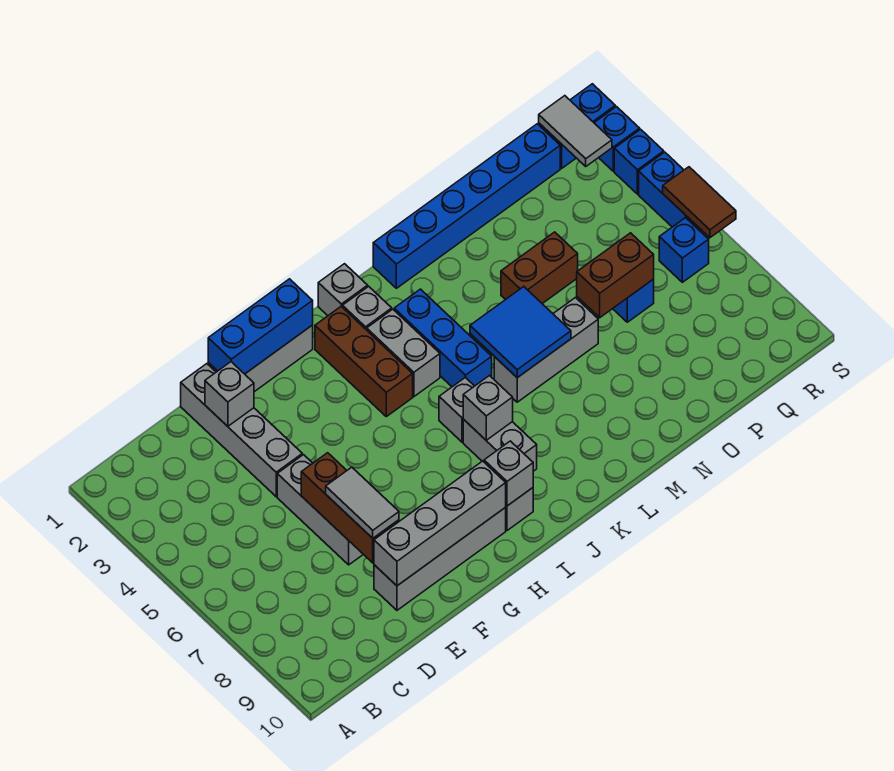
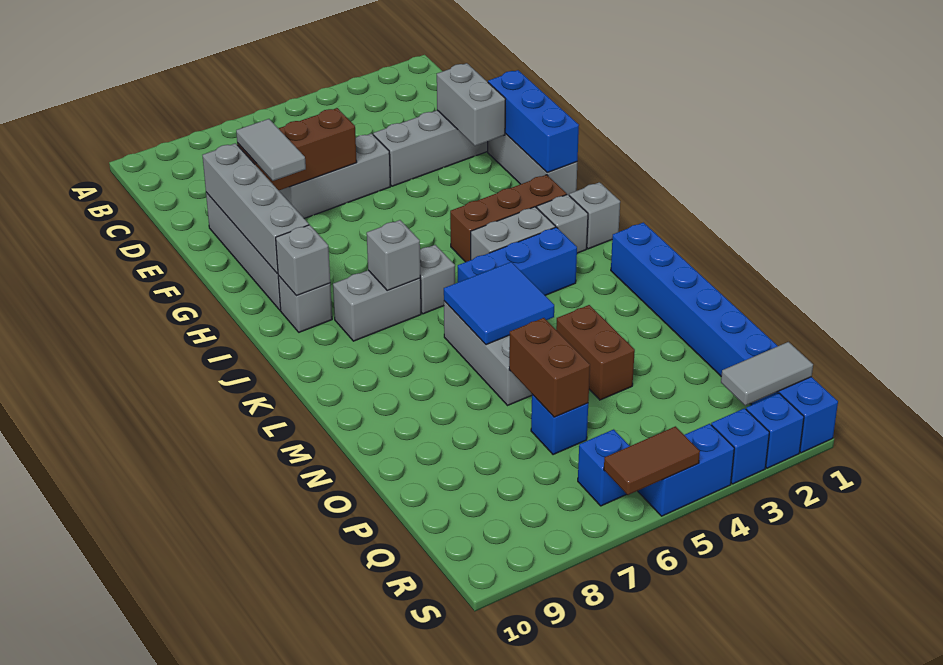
grey brick E2 level 2 -> grey brick E2:F2 level 2
grey tile E7:E8 level 3 -> grey tile E8:F8 level 3

